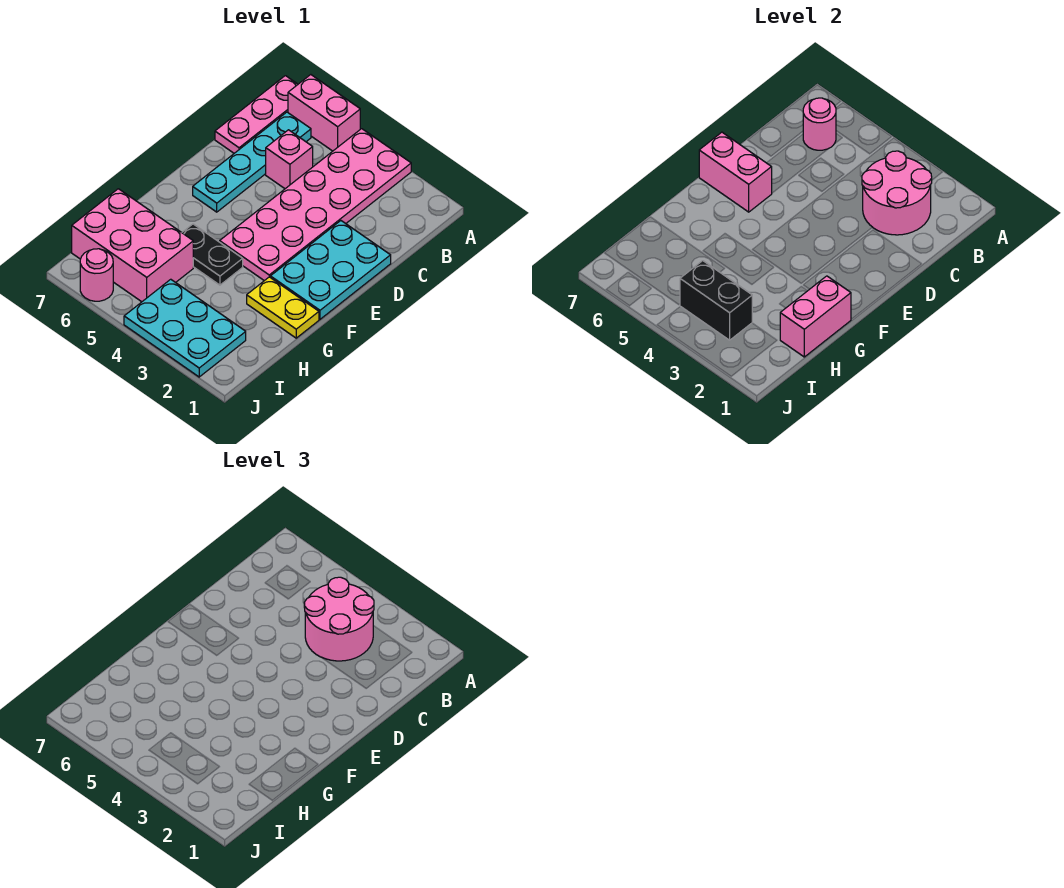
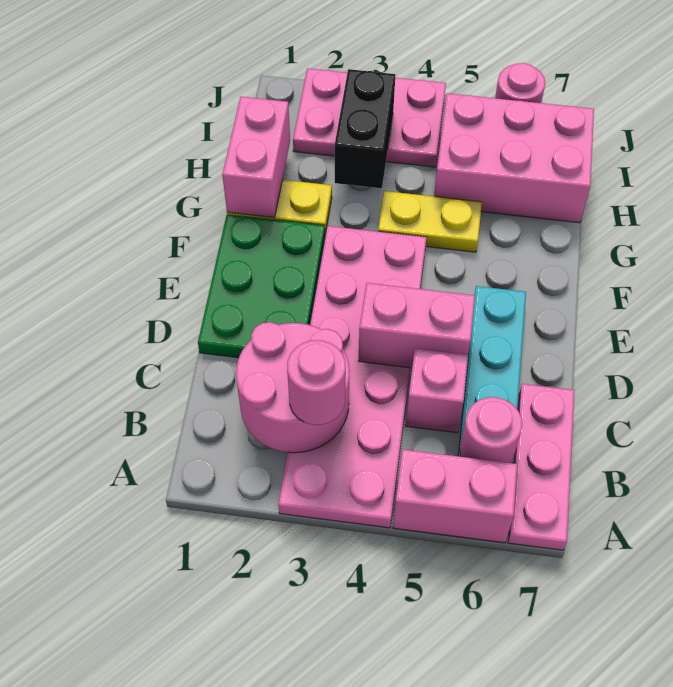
pink round brick B3:C4 level 3 -> pink round brick B3 level 3
cyan plate D1:F2 level 1 -> green plate D1:F2 level 1
pink brick E6:E7 level 2 -> pink brick D4:D5 level 2
black plate G4:G5 level 1 -> yellow plate G4:G5 level 1
cyan plate I2:J4 level 1 -> pink plate I2:J4 level 1
black brick I3:I4 level 2 -> black brick H3:I3 level 2

